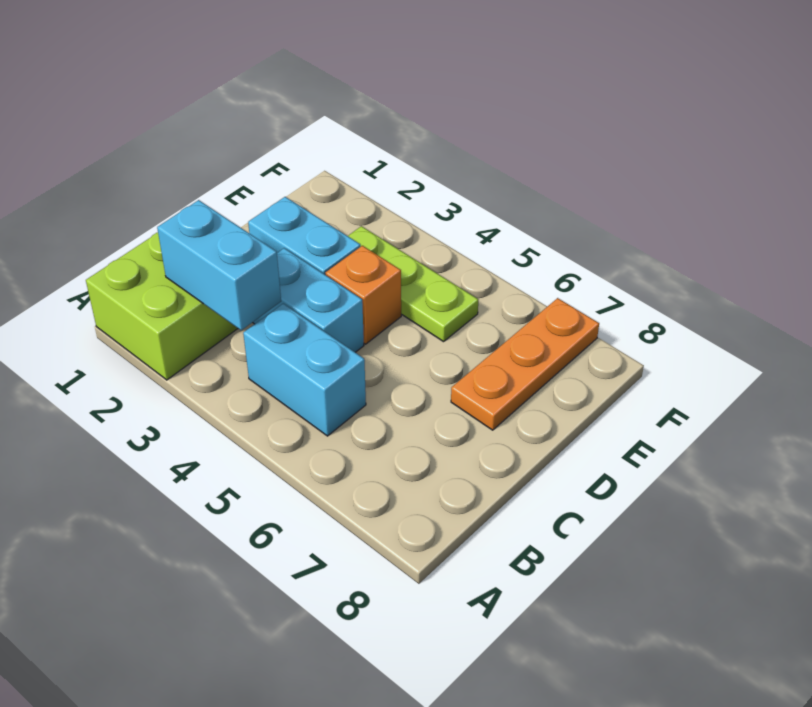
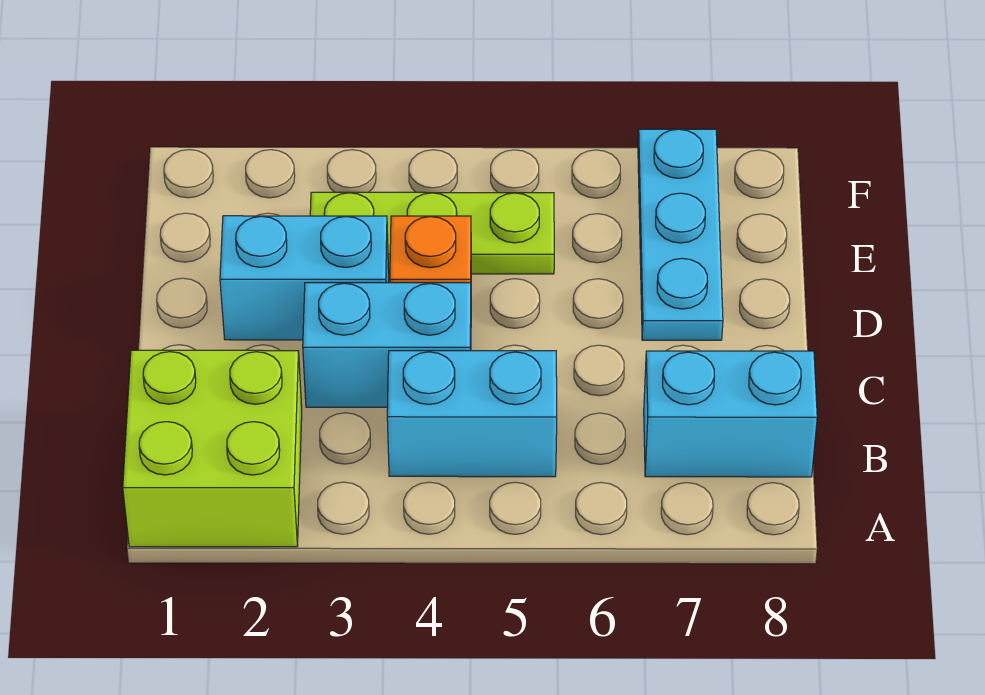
cyan brick B2:B3 level 2 -> cyan brick B7:B8 level 1
orange plate D7:F7 level 1 -> cyan plate D7:F7 level 1

